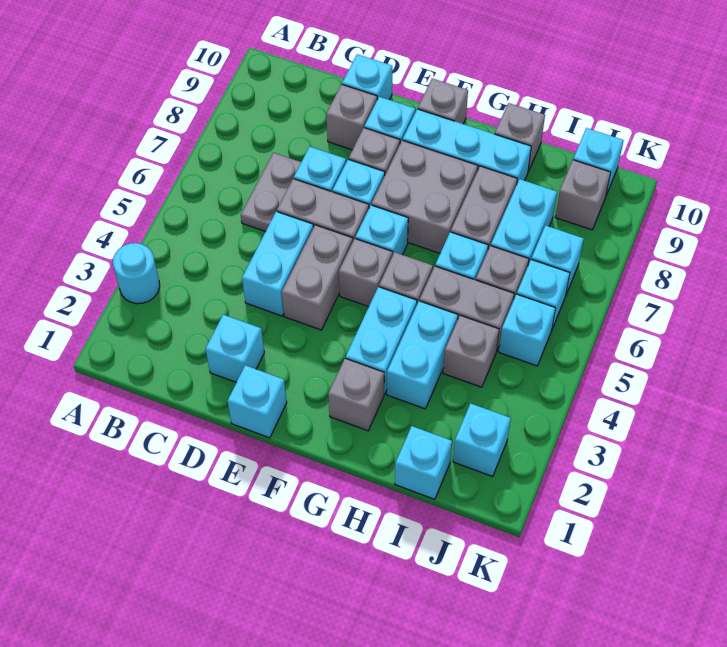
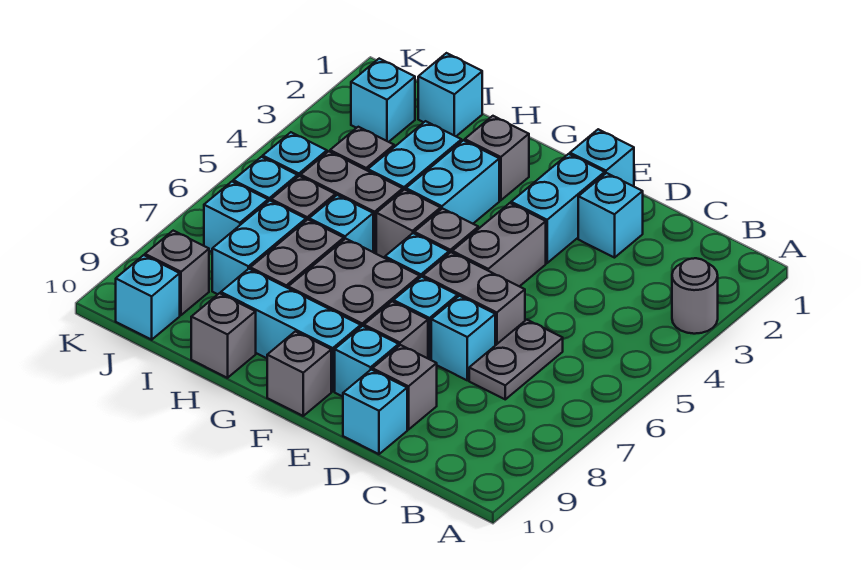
cyan round brick A3 level 1 -> grey round brick A3 level 1
cyan brick D4:D5 level 1 -> cyan brick E2:E3 level 1

